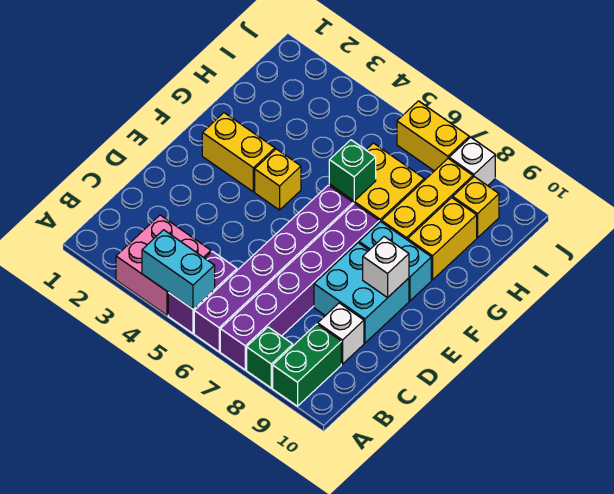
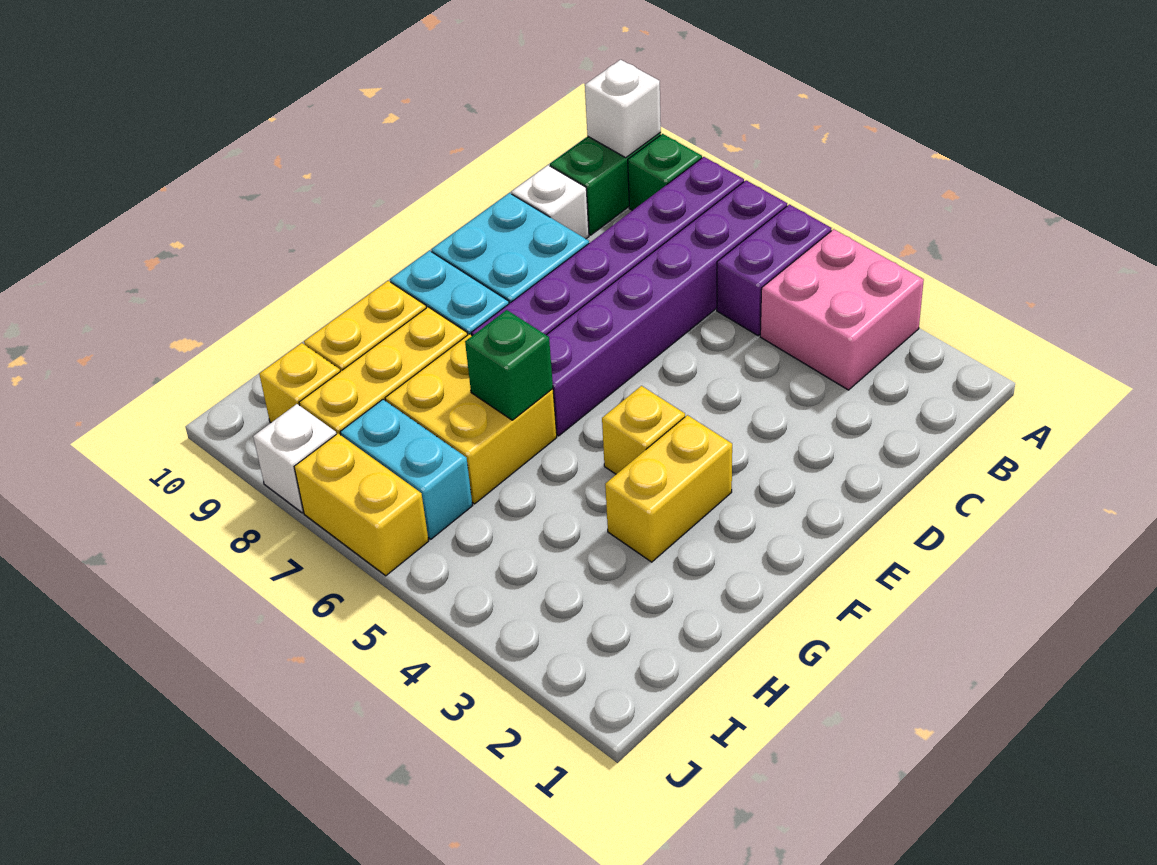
cyan brick A4:A5 level 2 -> cyan brick I6:I7 level 1
white brick E9 level 2 -> white brick A9 level 2
yellow brick F2:F3 level 1 -> yellow brick F3:G3 level 1

